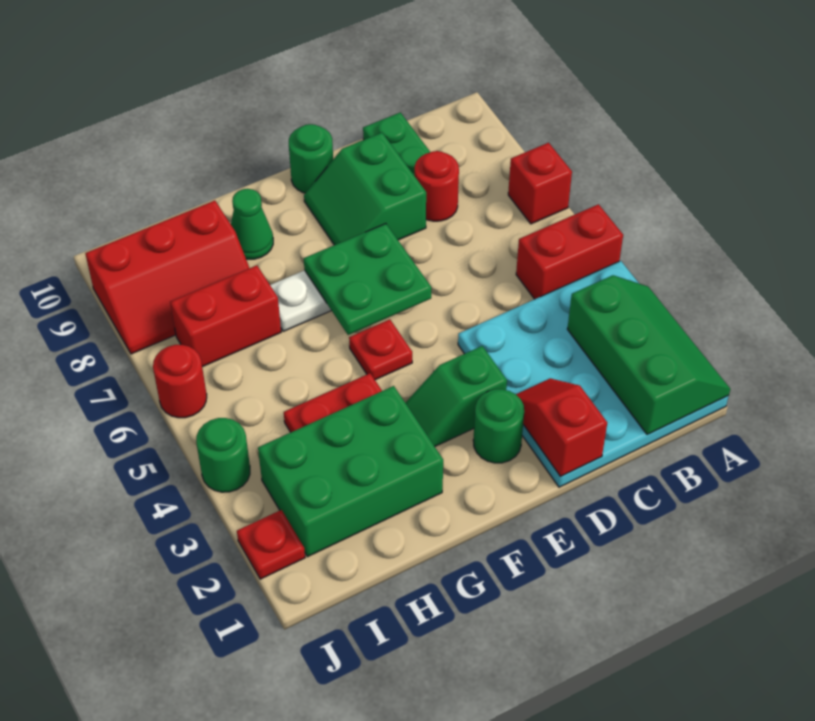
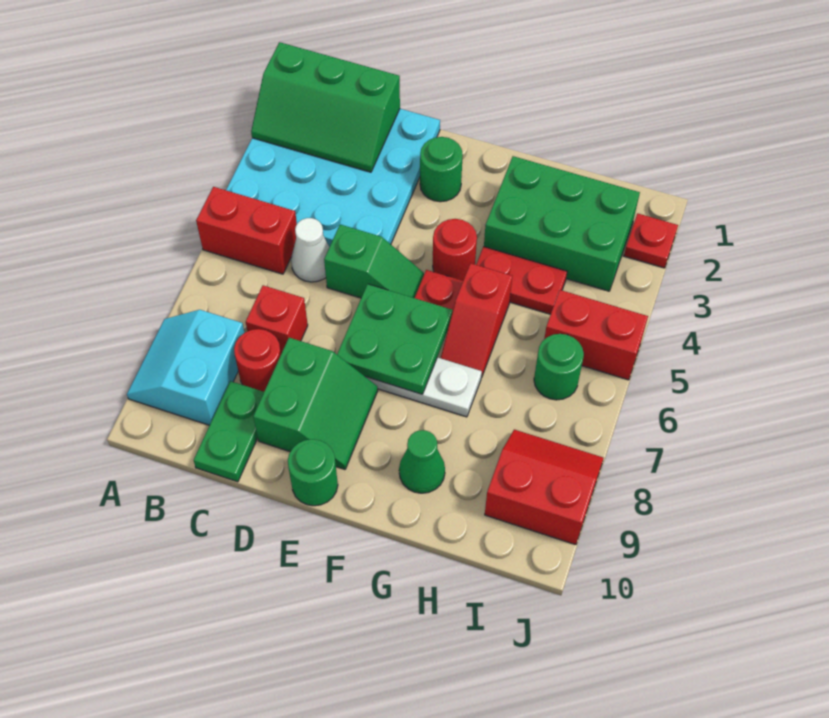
green slope A1:B3 level 2 top B -> green slope A1:C2 level 2 top 1
red brick A7 level 1 -> red brick C7 level 1
none -> cyan slope A8:B9 level 1 top B
none -> white cone C5 level 1
red slope D1:D2 level 2 top 1 -> red slope G5:G6 level 1 top 5
green slope E3:F3 level 1 top E -> green slope D5:E5 level 1 top D
red brick H7:I7 level 1 -> red brick I5:J5 level 1
red slope H8:J9 level 1 top 9 -> red slope I8:J9 level 1 top 9
green round brick J4 level 1 -> green round brick I6 level 1
red round brick J6 level 1 -> red round brick F4 level 1

